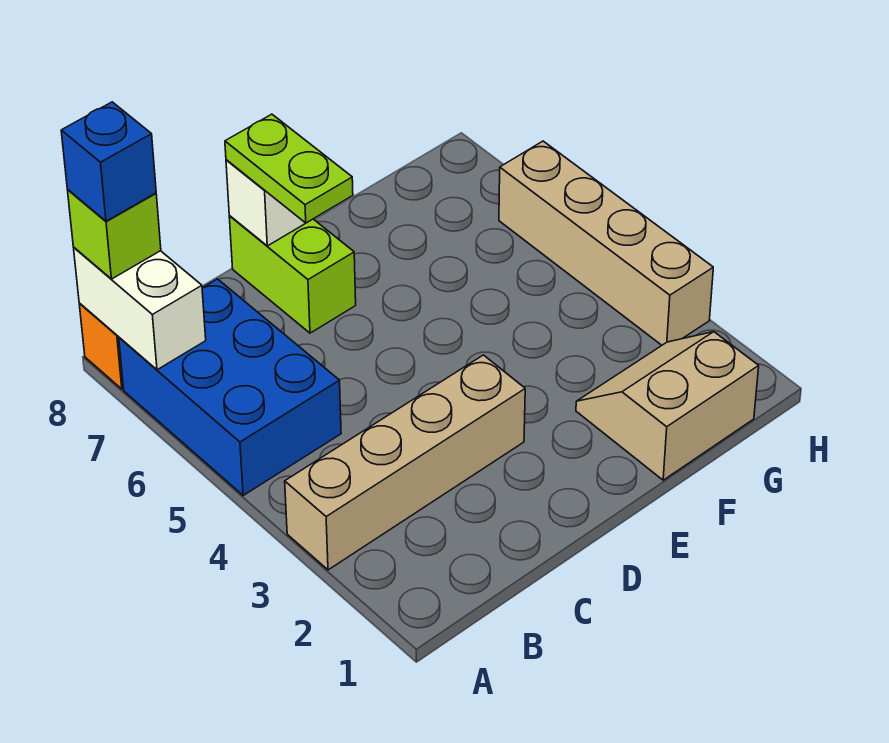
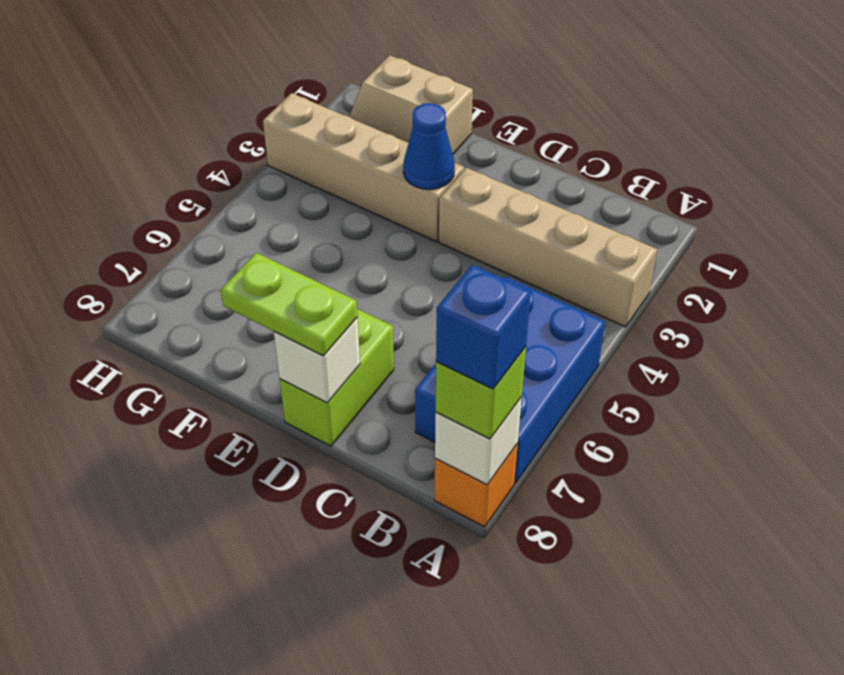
white brick A7:A8 level 2 -> white brick A8 level 2
lime plate D7:D8 level 3 -> lime plate D8:E8 level 3
none -> blue cone E3 level 2
tan brick H3:H6 level 1 -> tan brick E3:H3 level 1

